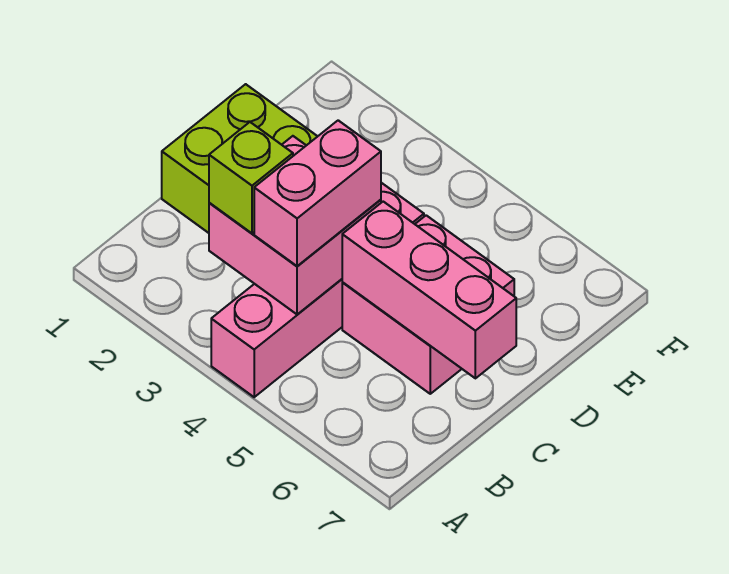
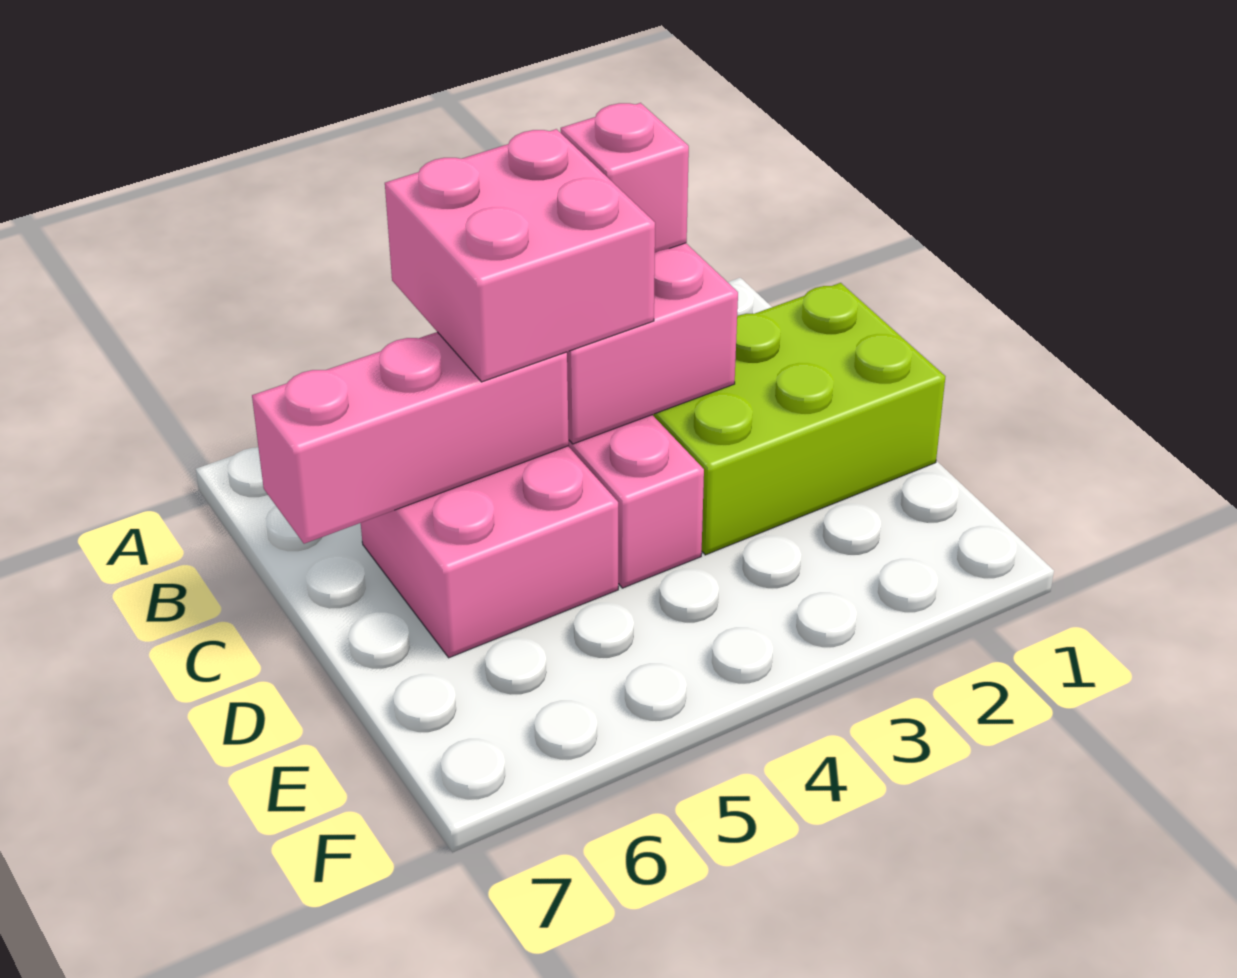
lime brick B3 level 3 -> pink brick B3 level 3
pink brick B4:C4 level 3 -> pink brick B4:C5 level 3

